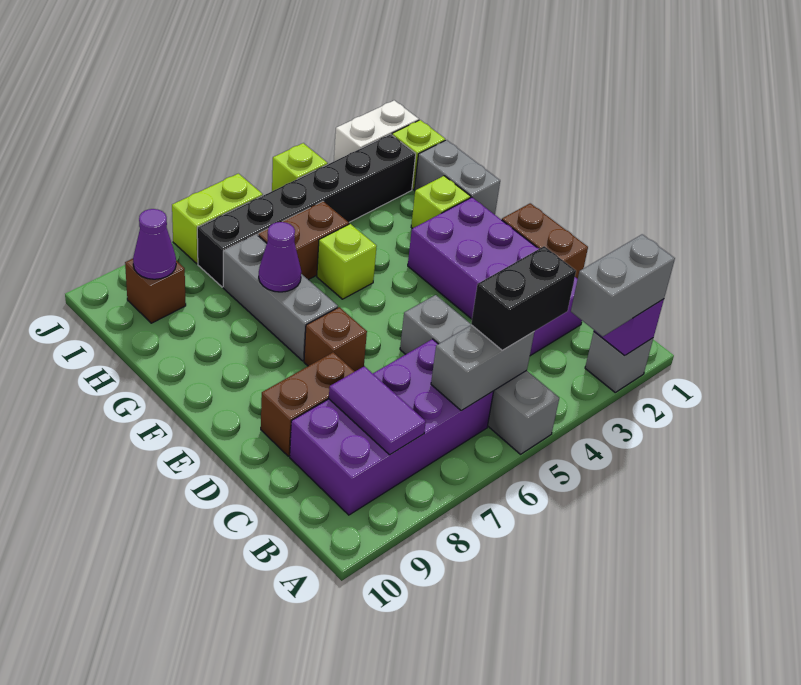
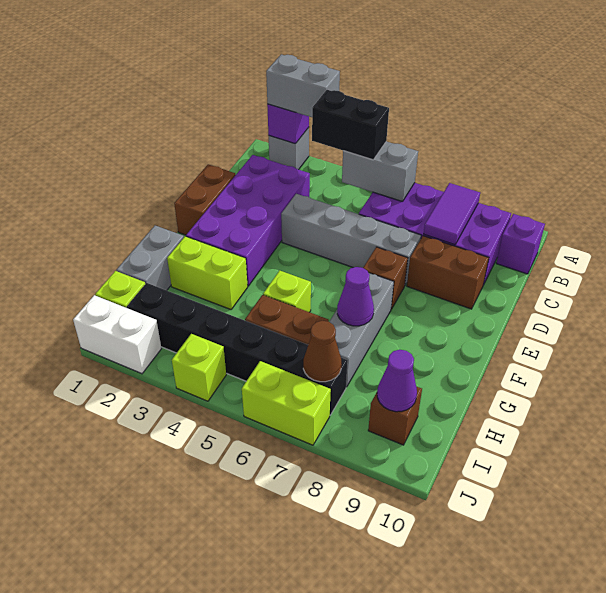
grey brick A5:D5 level 1 -> grey brick D4:D7 level 1
none -> purple brick B10 level 1
lime brick G2 level 1 -> lime brick G2:G3 level 1
none -> brown cone I7 level 2

